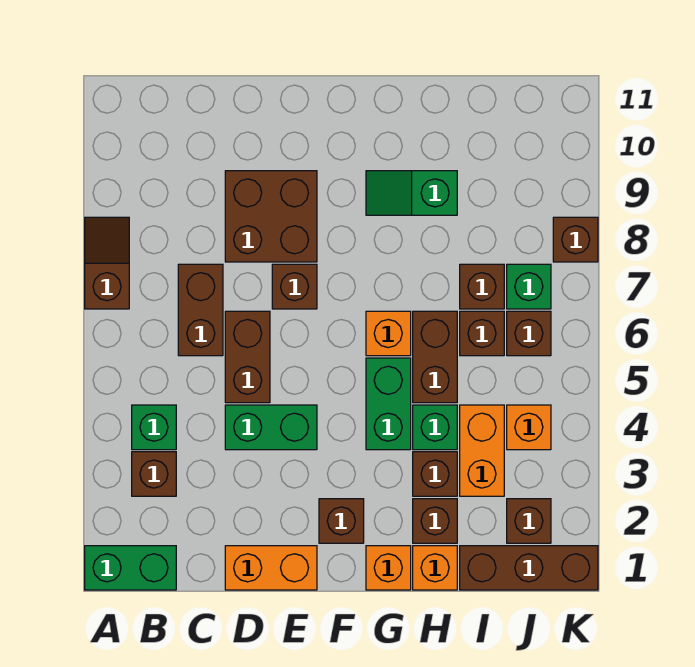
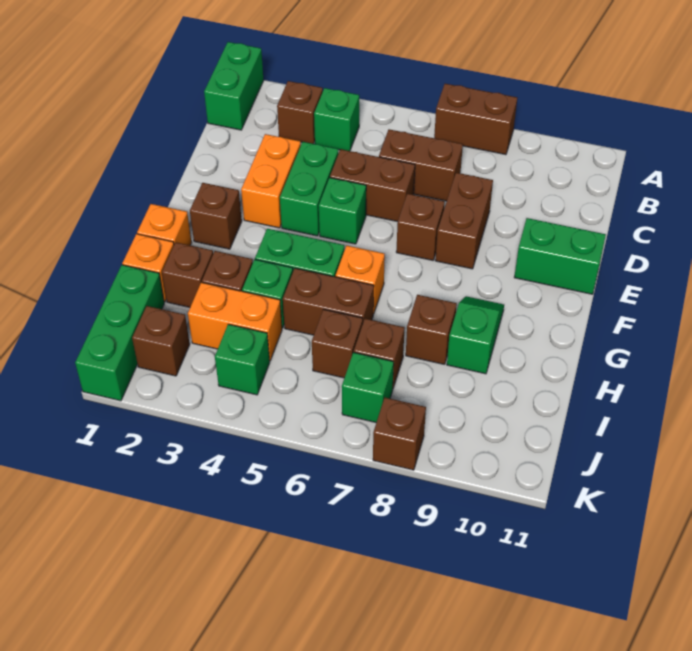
brown slope A7:A8 level 1 top 7 -> brown brick A7:A8 level 1
orange brick D1:E1 level 1 -> orange brick D3:E3 level 1
brown brick D8:E9 level 1 -> brown brick D8:E8 level 1
none -> green brick E5 level 1
none -> green brick E10:E11 level 1
brown brick I1:K1 level 1 -> green brick I1:K1 level 1
orange brick J4 level 1 -> green brick J4 level 1
brown brick J6 level 1 -> brown brick H8 level 1

